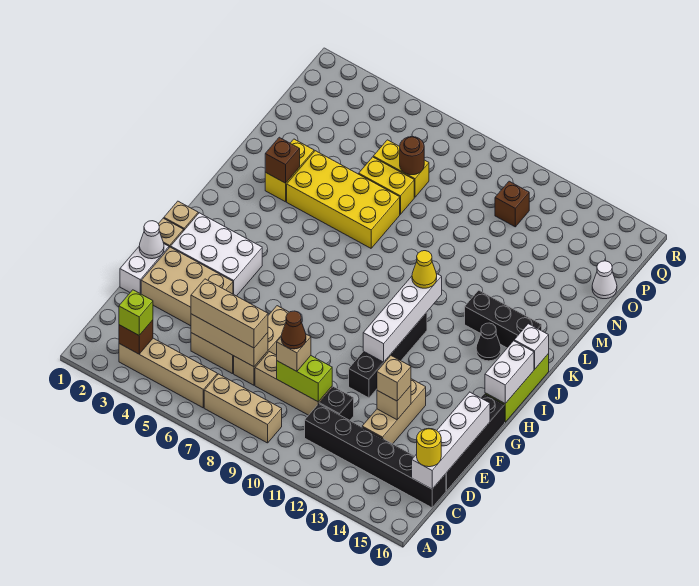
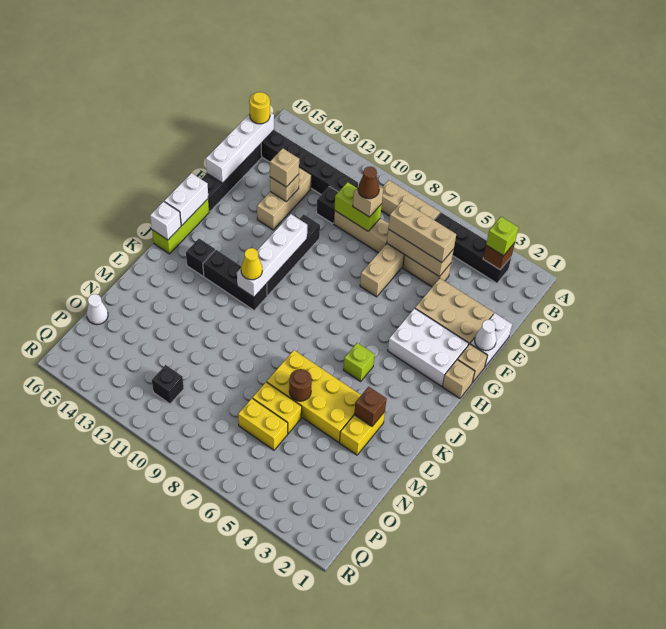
tan brick B3:B6 level 1 -> black brick B3:B6 level 1
none -> lime brick J5 level 1
black cone J14 level 1 -> black brick J14 level 1
black brick K13:K15 level 1 -> black brick J11:J13 level 1
brown round brick O7 level 2 -> brown round brick M6 level 2
brown brick P11 level 1 -> black brick P11 level 1

